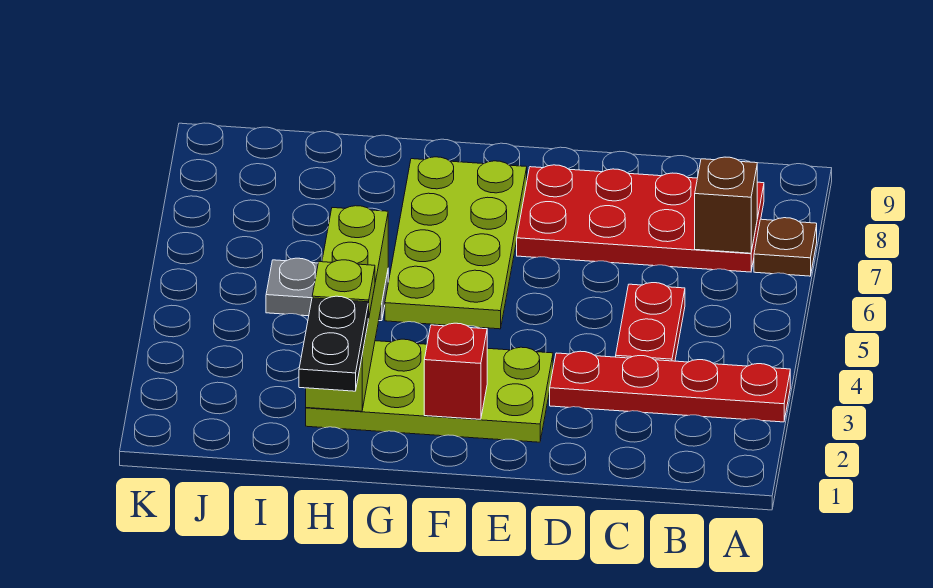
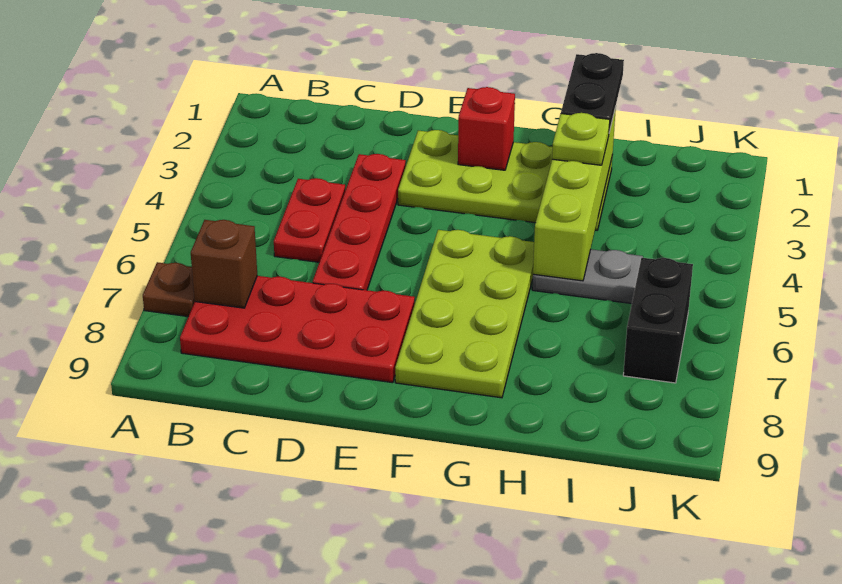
red plate A3:D3 level 1 -> red plate D3:D6 level 1
none -> black brick J6:J7 level 1

